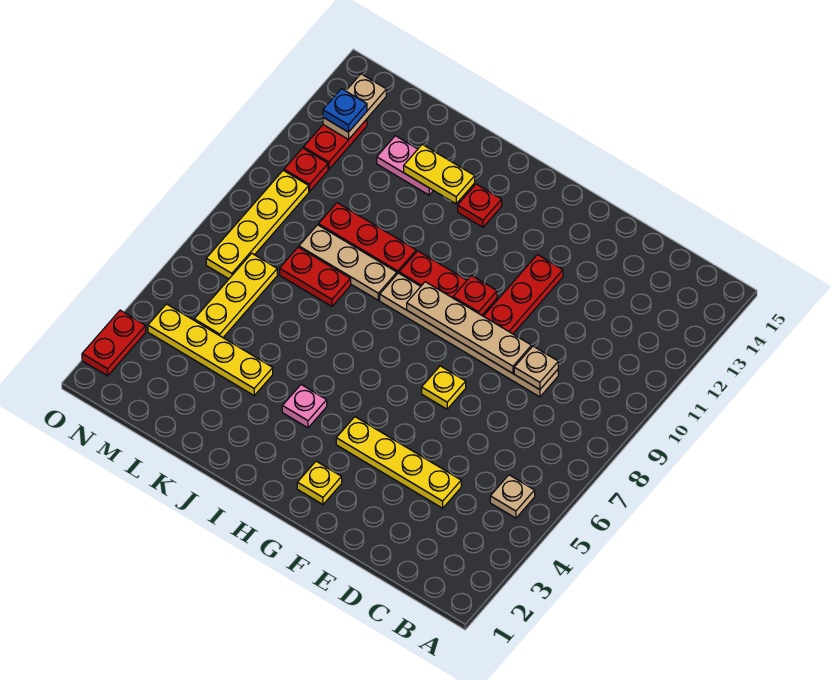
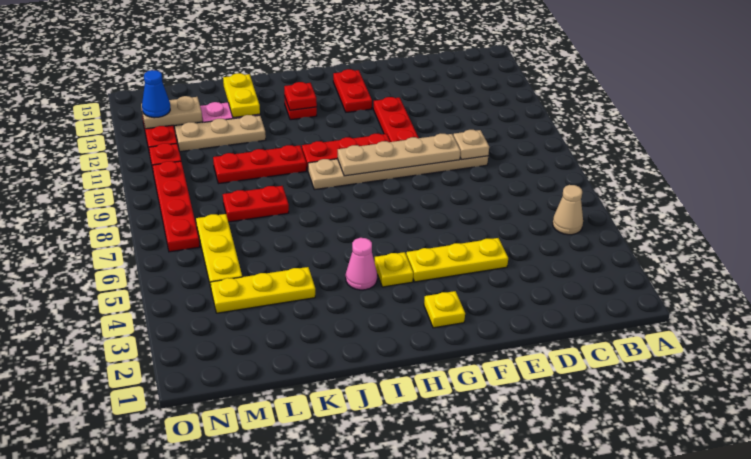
tan plate B5 level 1 -> tan cone B5 level 1
yellow plate D4:G4 level 1 -> yellow plate E4:G4 level 1
yellow plate F7 level 1 -> yellow plate H4 level 1
red plate G10 level 2 -> red plate I13 level 2
pink plate I4 level 1 -> pink cone I4 level 1
tan plate J9:L9 level 1 -> tan plate K12:M12 level 1
yellow plate J13:K13 level 2 -> yellow plate K13:K14 level 2
yellow plate K4:N4 level 1 -> yellow plate K4:M4 level 1
yellow plate N7:N10 level 1 -> red plate N7:N10 level 1
tan plate N13:N14 level 2 -> tan plate M13:N13 level 2
blue plate N13 level 3 -> blue cone N13 level 3
red plate O2:O3 level 1 -> red plate G13:G14 level 1

